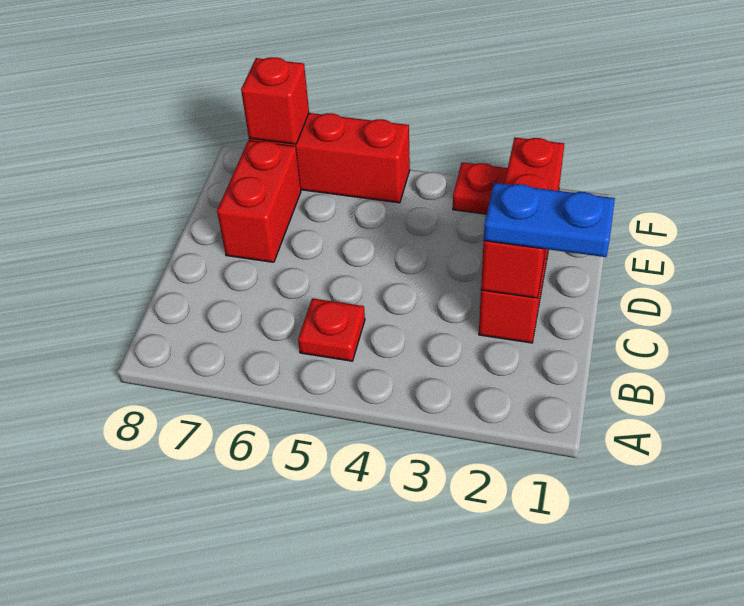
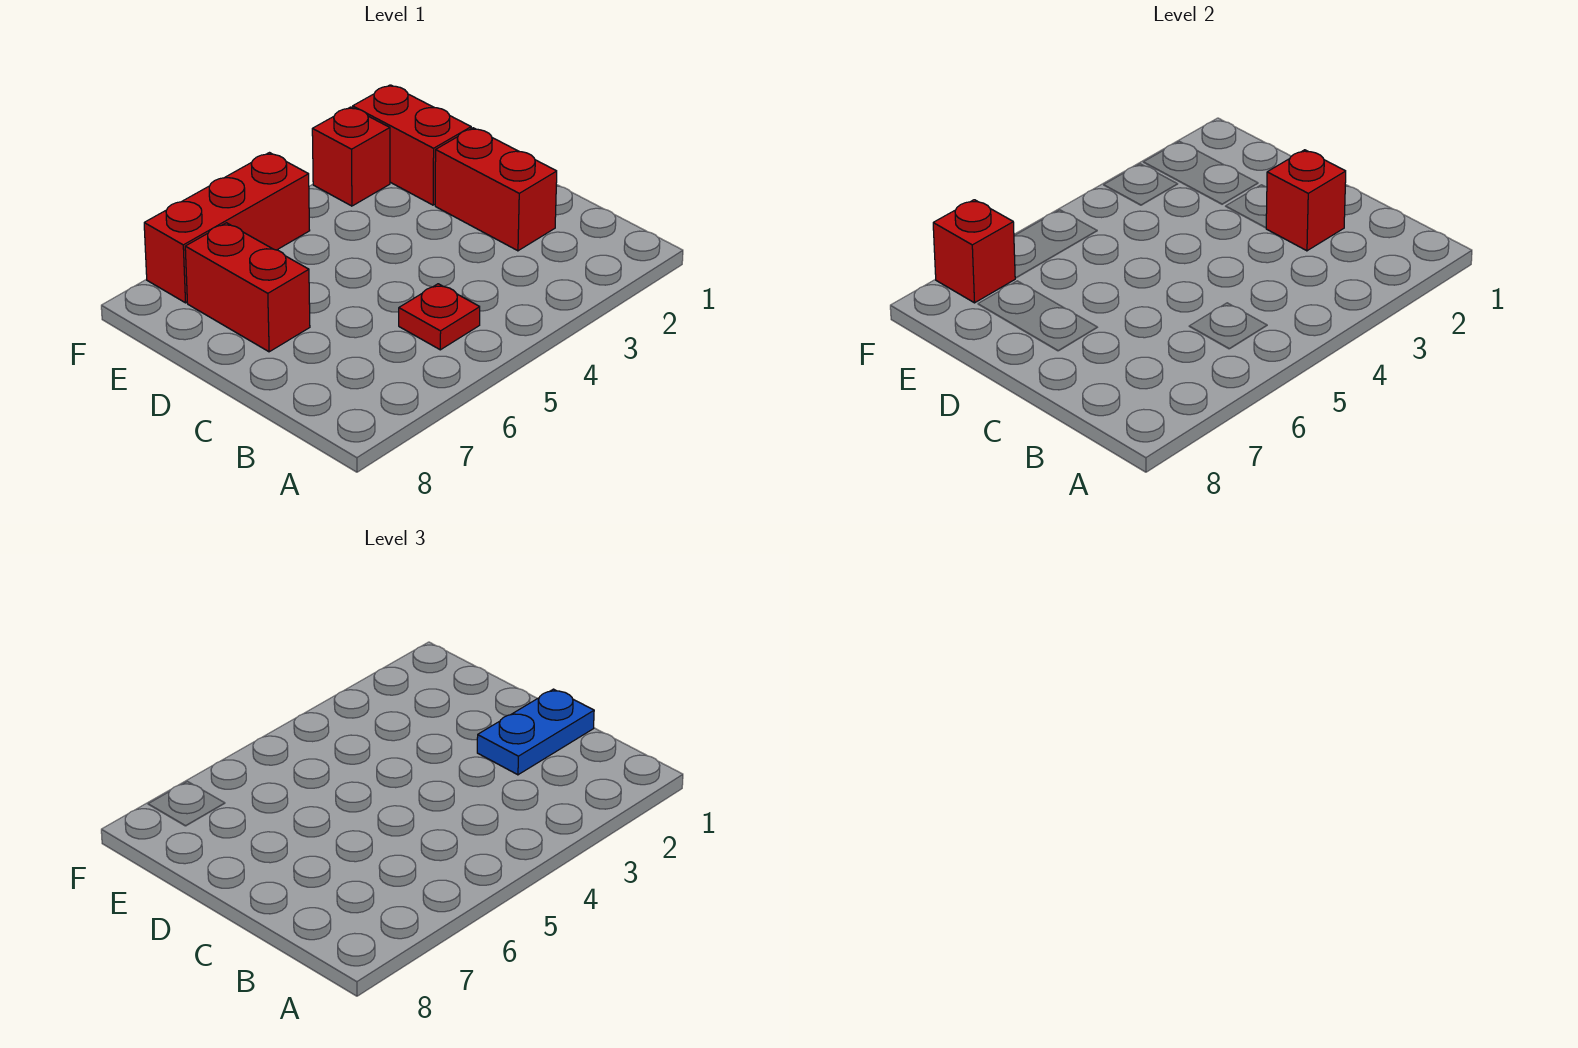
red plate F3 level 1 -> red brick F3 level 1

